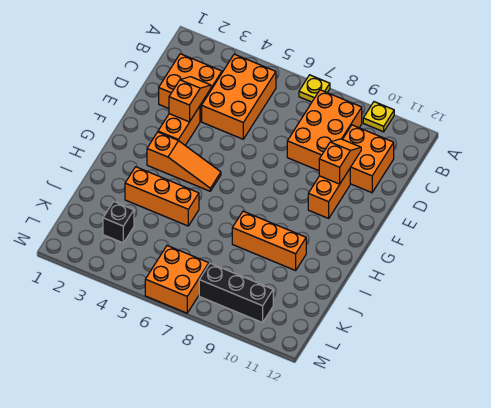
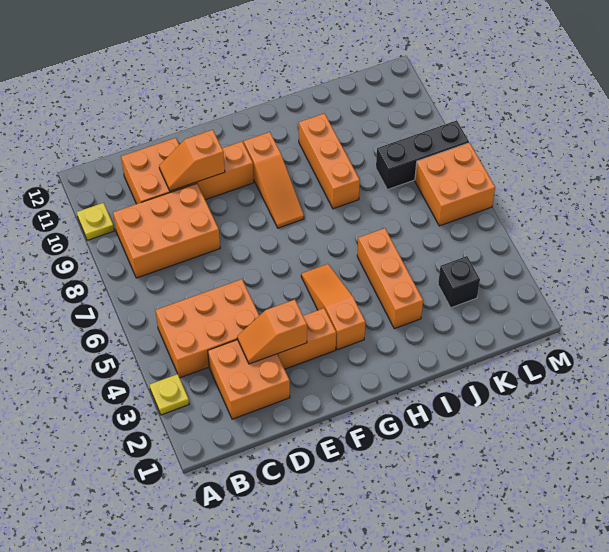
yellow plate A7 level 1 -> yellow plate A3 level 1
none -> orange slope G8:G10 level 1 top 10
black brick L8:L10 level 1 -> black brick K8:M8 level 1

